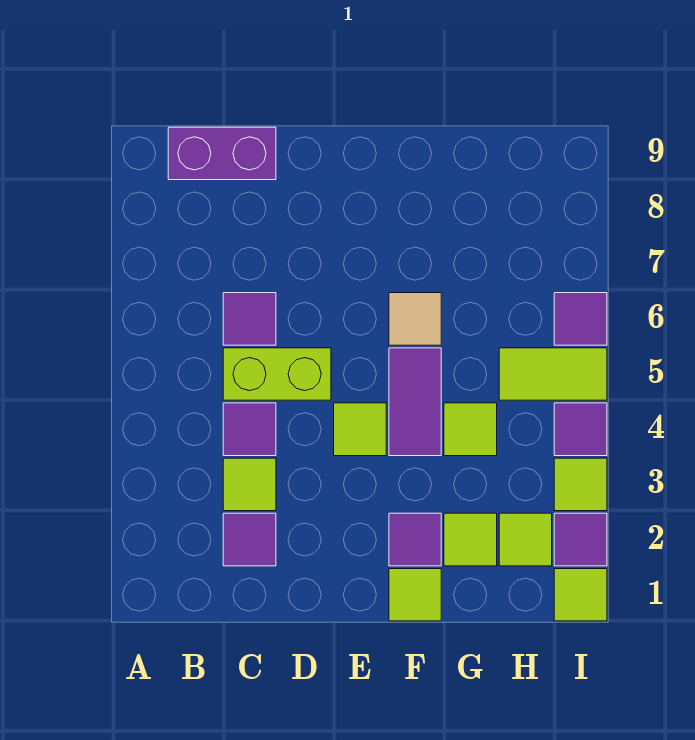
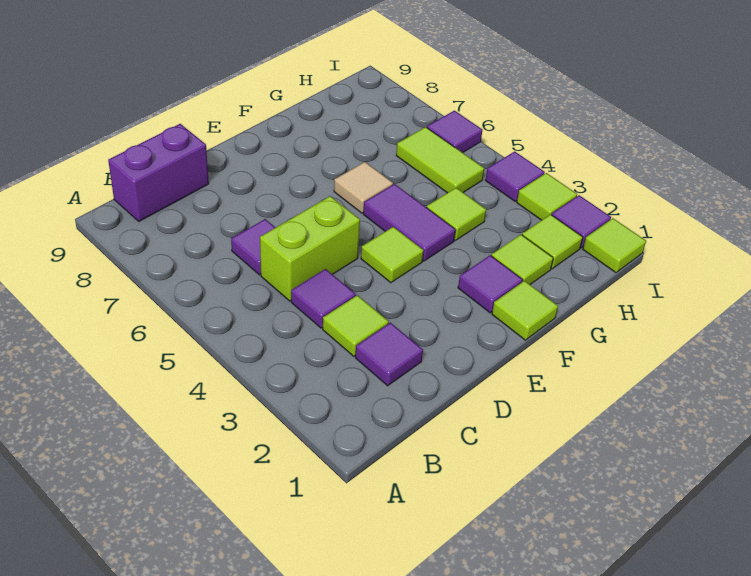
lime tile H5:I5 level 1 -> lime tile H5:H6 level 1

